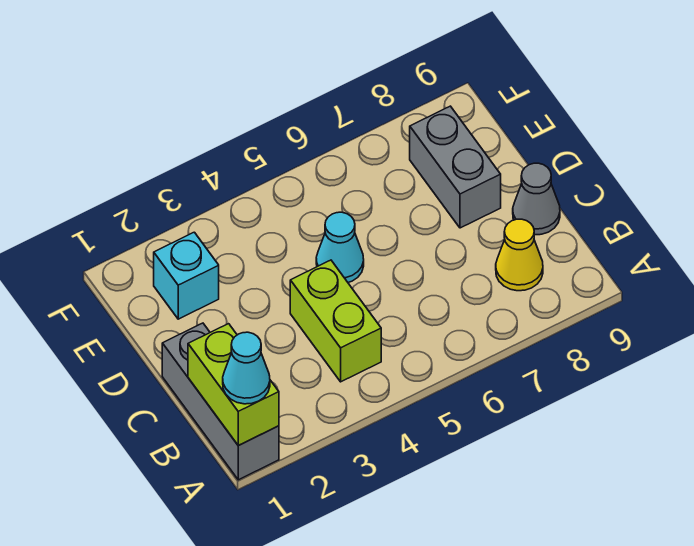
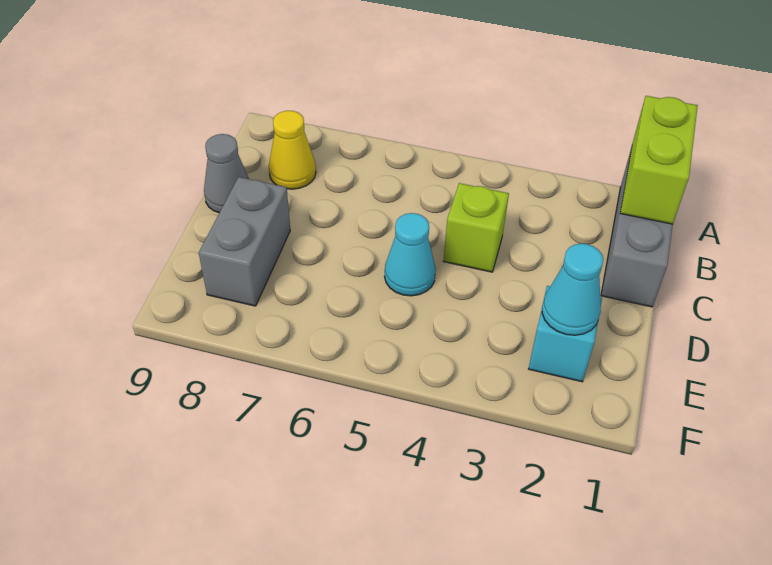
cyan cone A1 level 3 -> cyan cone E2 level 2
lime brick B4:C4 level 1 -> lime brick C4 level 1

